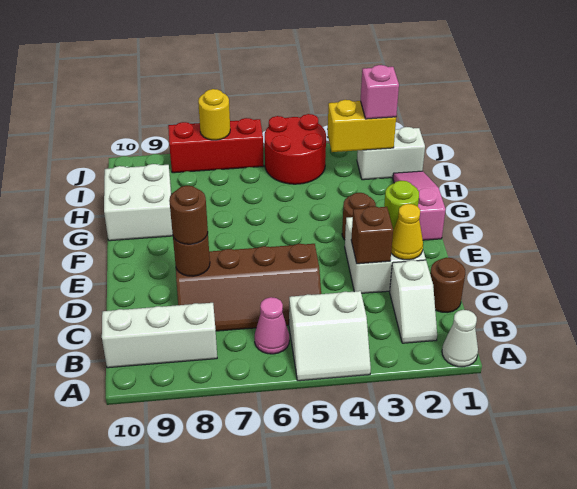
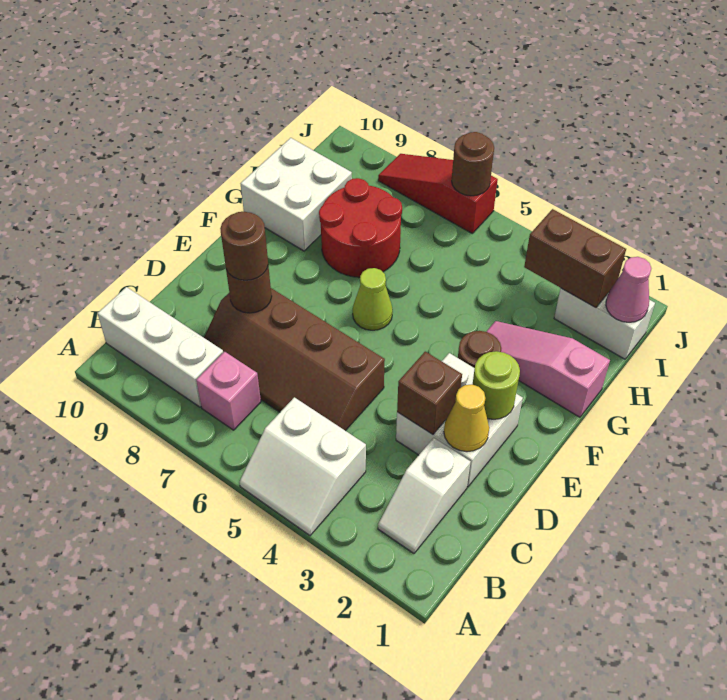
white cone A1 level 1 -> none
pink cone B6 level 1 -> pink cone I1 level 2
brown round brick C1 level 1 -> brown round brick J6 level 2
pink slope F1:H1 level 1 top F -> pink slope G1:G3 level 1 top 1
none -> lime cone F6 level 1
yellow brick I2:I3 level 2 -> brown brick I2:I3 level 2
pink brick I2 level 3 -> pink brick B7 level 1
red round brick I4:J5 level 1 -> red round brick G7:H8 level 1
red brick J6:J8 level 1 -> red slope J6:J8 level 1 top 6
yellow round brick J7 level 2 -> none

